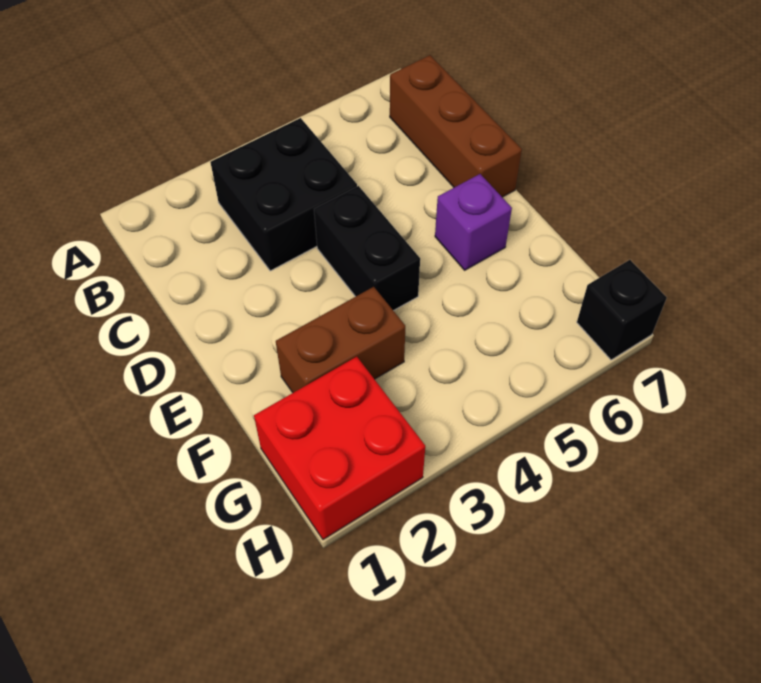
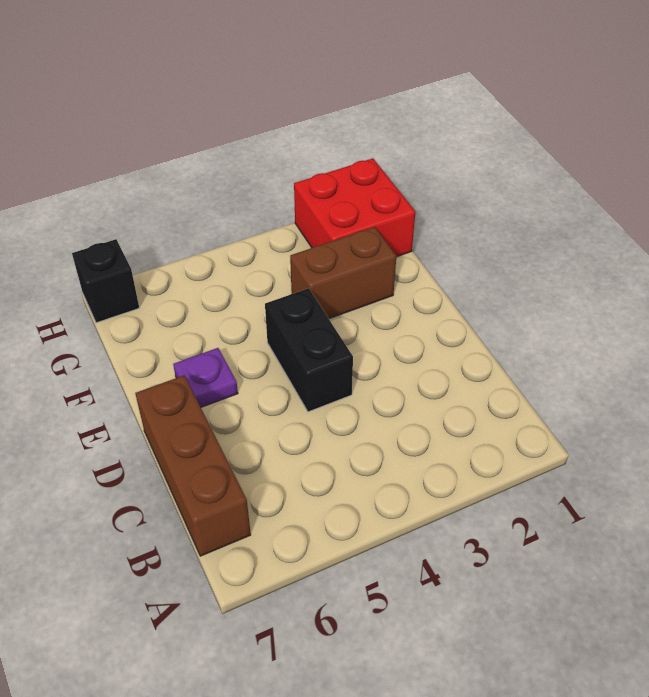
black brick B3:C4 level 1 -> none
purple brick E6 level 1 -> purple plate E6 level 1

